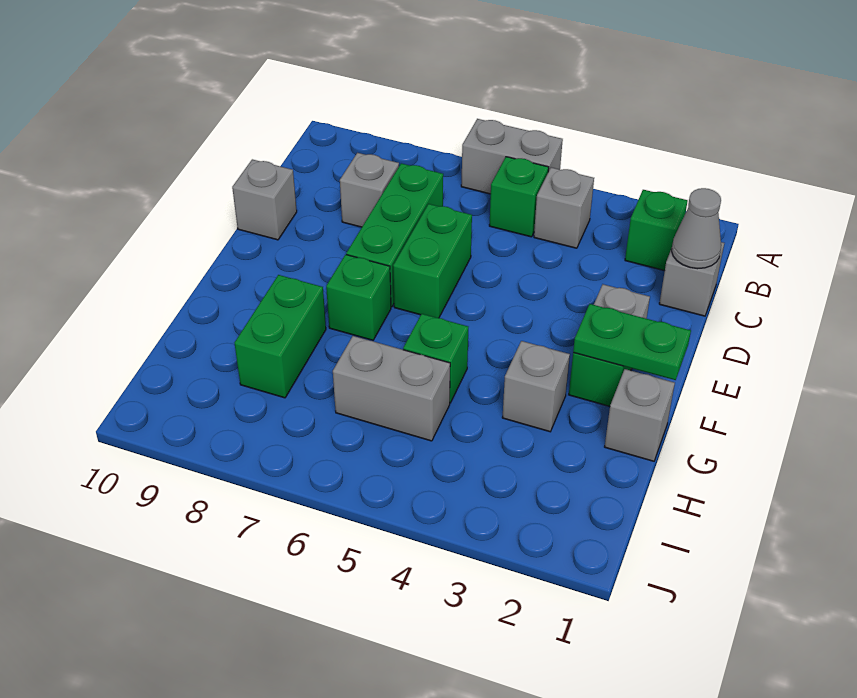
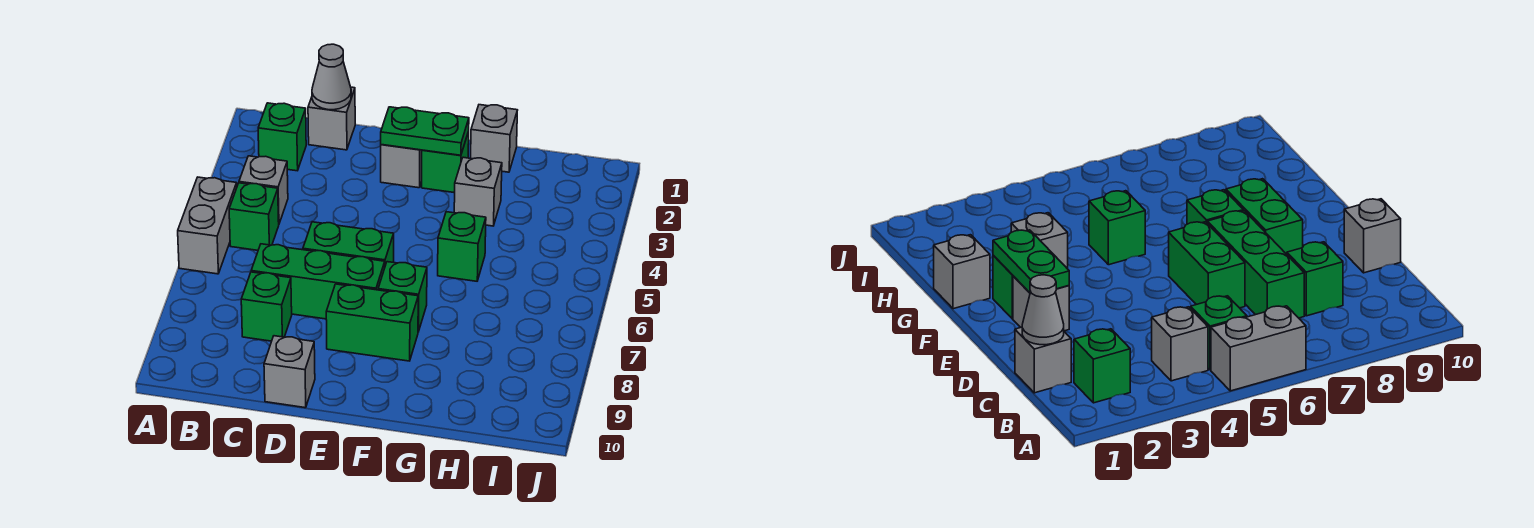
grey brick C8 level 1 -> green brick C8 level 1
green plate F1:F2 level 2 -> green plate E2:F2 level 2
green brick G8:H8 level 1 -> green brick E8:F8 level 1
grey brick H5:H6 level 1 -> none

